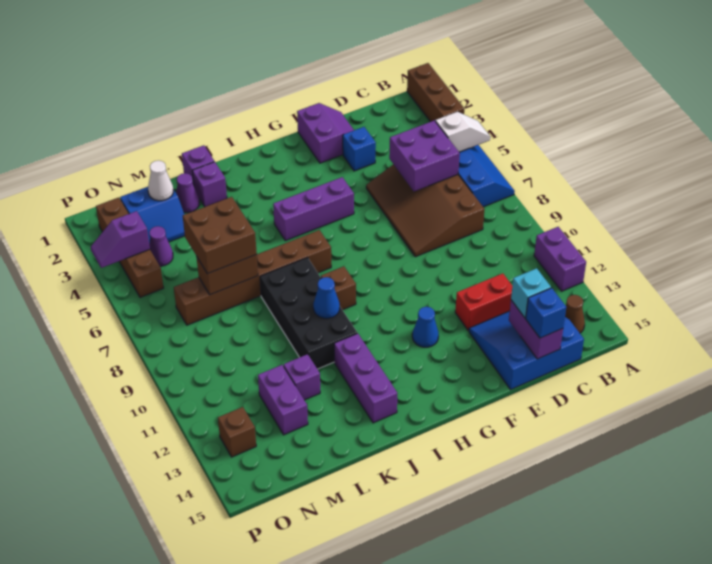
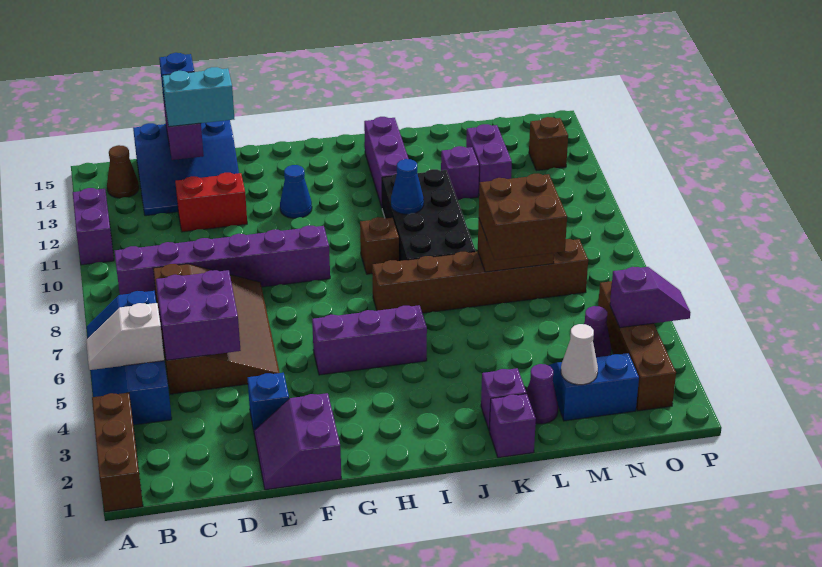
none -> purple brick B9:G9 level 1
cyan brick D14 level 3 -> cyan brick D14:E14 level 3

